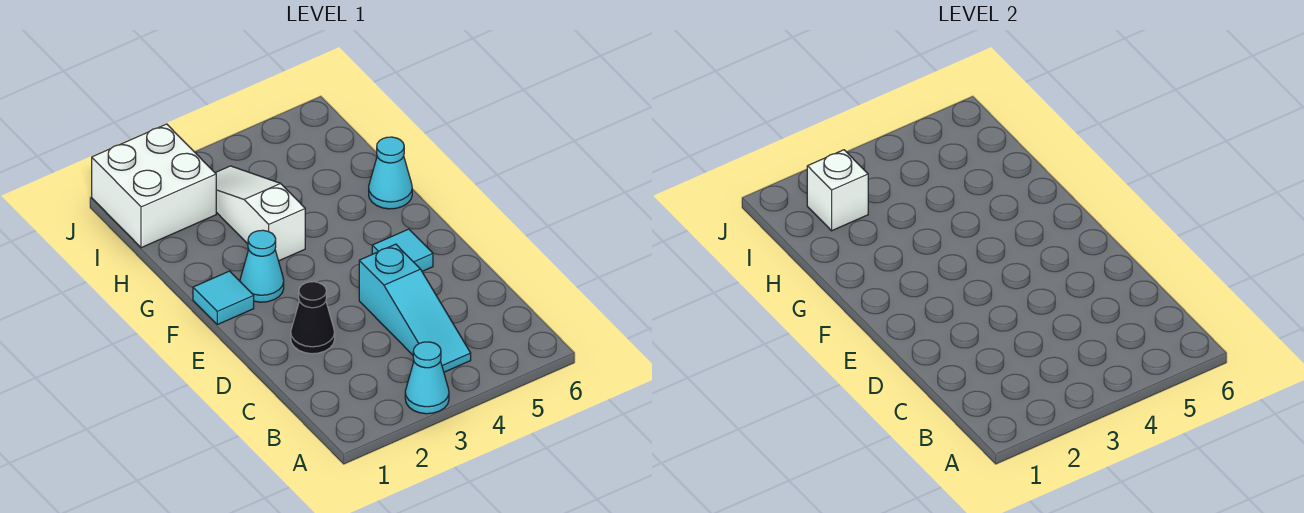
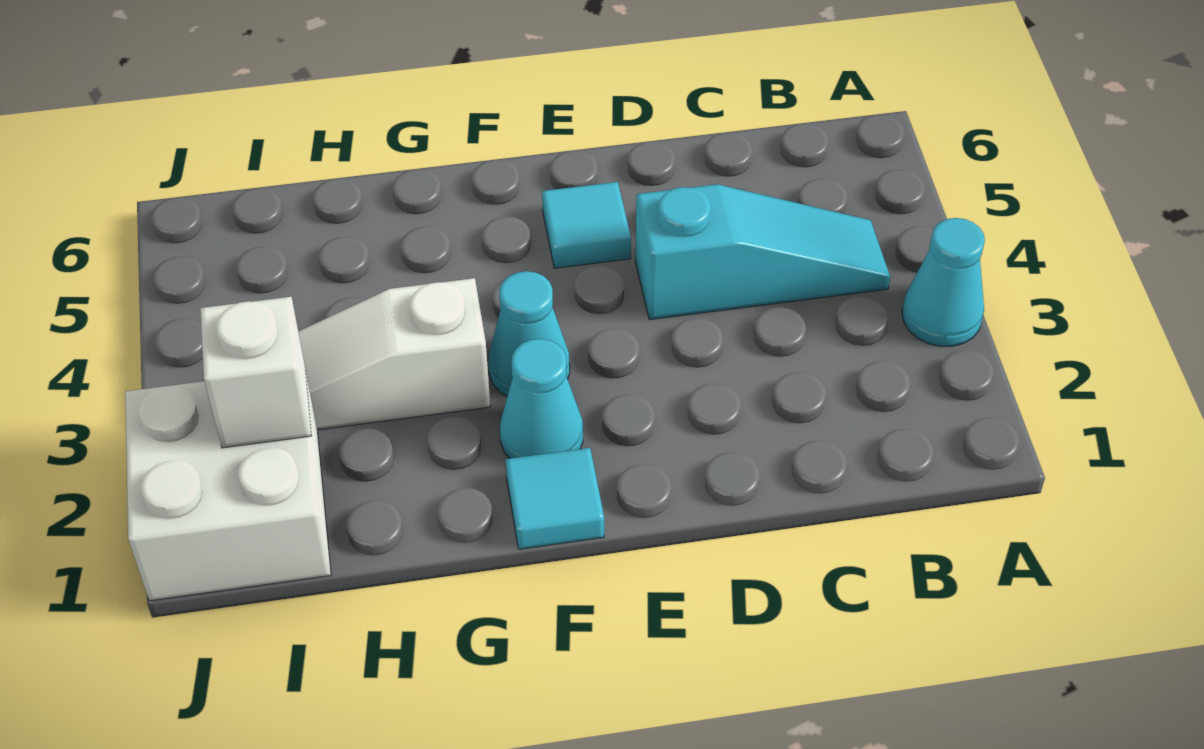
black cone D2 level 1 -> none
cyan cone G6 level 1 -> cyan cone F3 level 1

